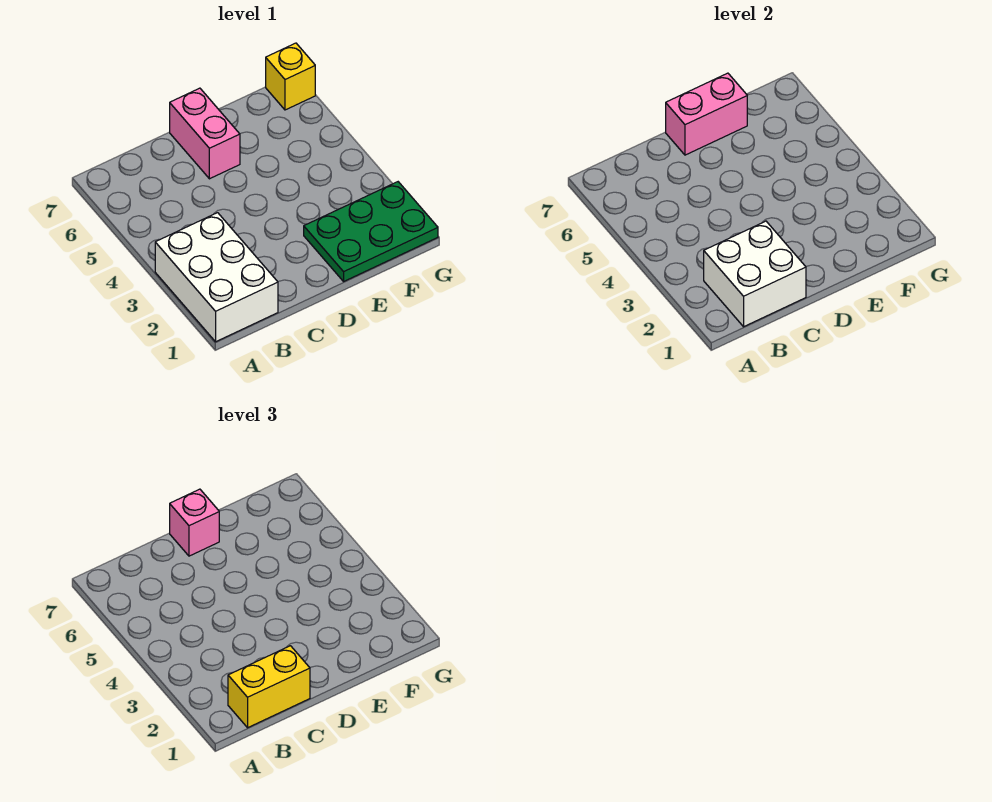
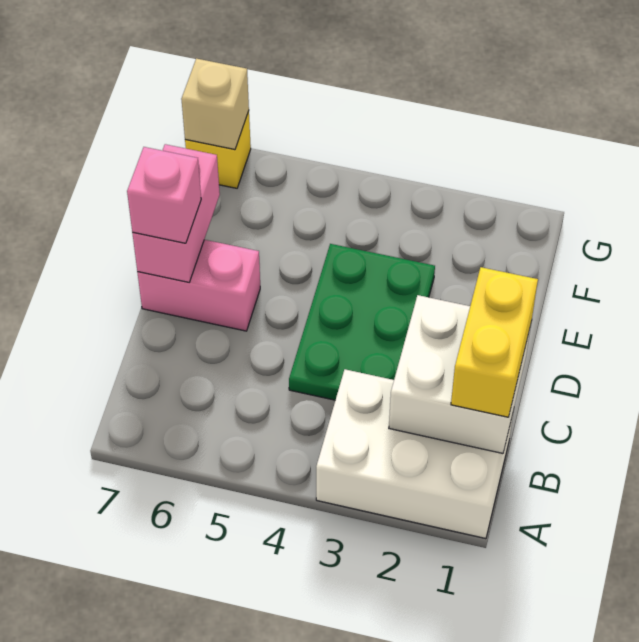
green plate E1:G2 level 1 -> green plate C3:E4 level 1
none -> tan brick G7 level 2

